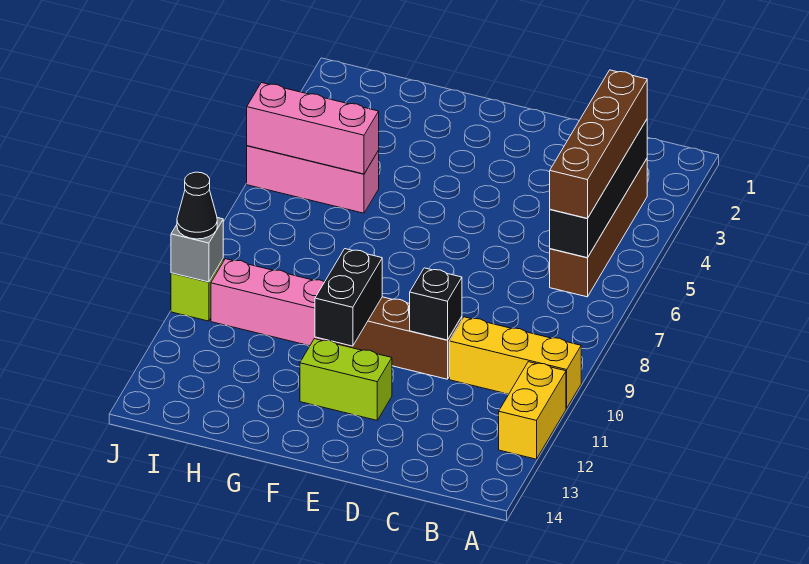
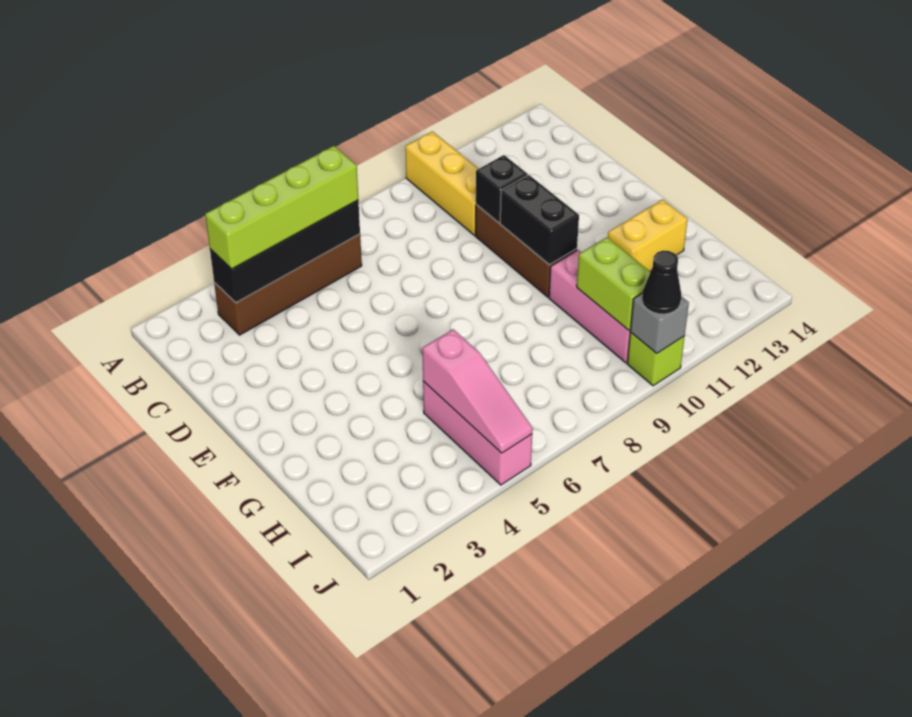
yellow brick A11:A12 level 1 -> yellow brick G12:G13 level 1
brown brick B3:B6 level 3 -> lime brick B3:B6 level 3
lime brick E12:F12 level 1 -> lime brick H10:I10 level 2
black brick F10:F11 level 2 -> black brick E10:F10 level 2
pink brick H5:J5 level 2 -> pink slope H5:J5 level 2 top H

